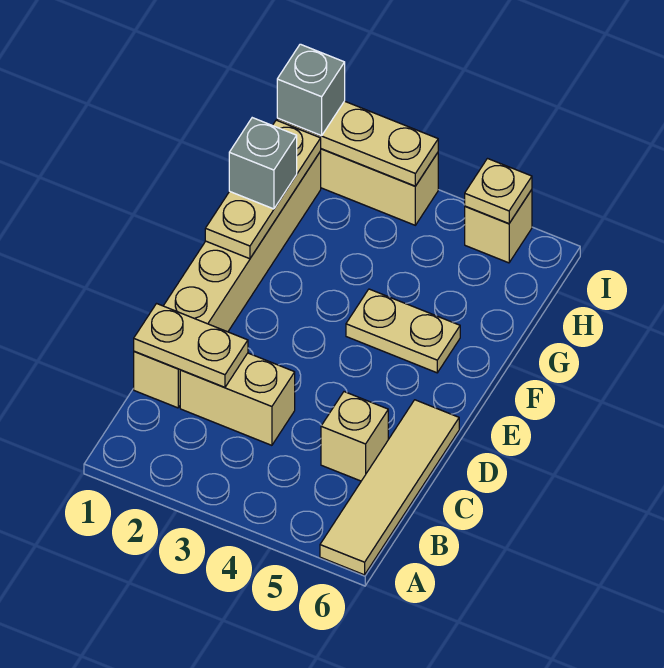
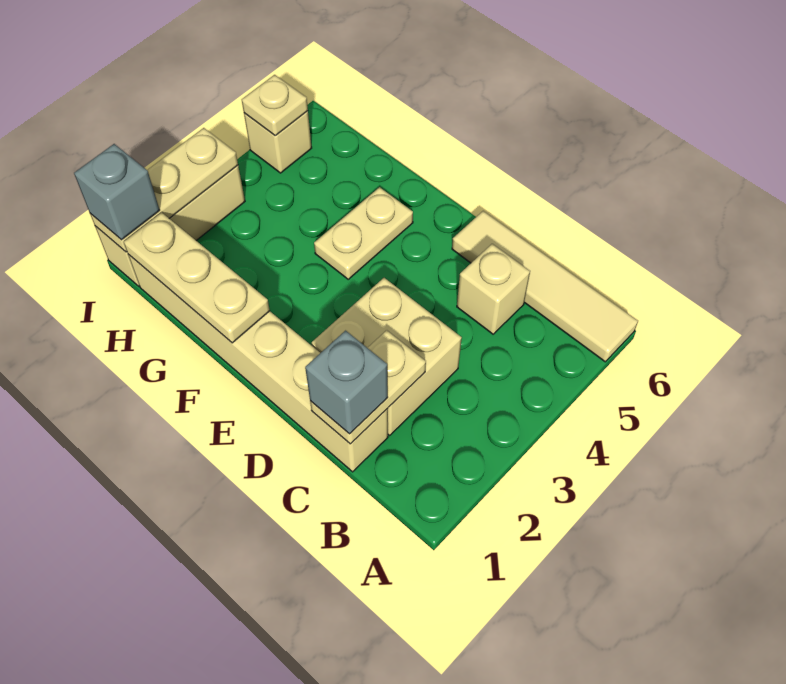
tan brick C2:C3 level 1 -> tan brick C2:D3 level 1
grey brick G1 level 3 -> grey brick C1 level 3

